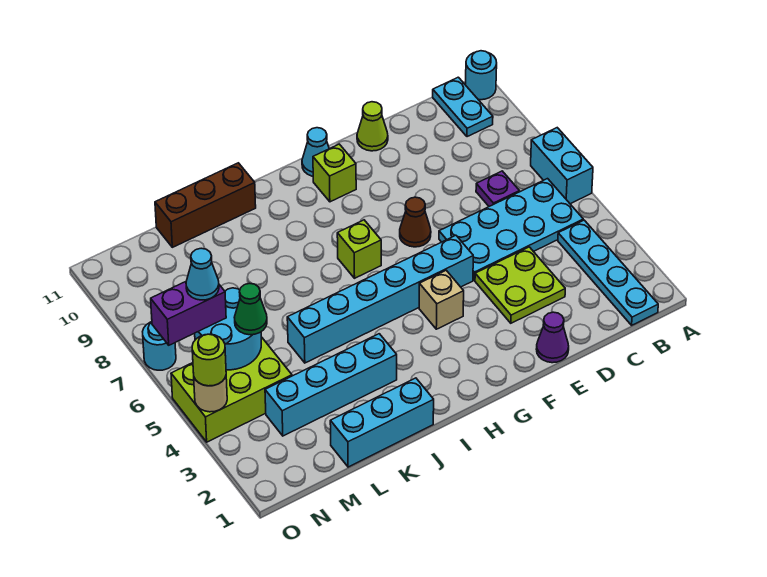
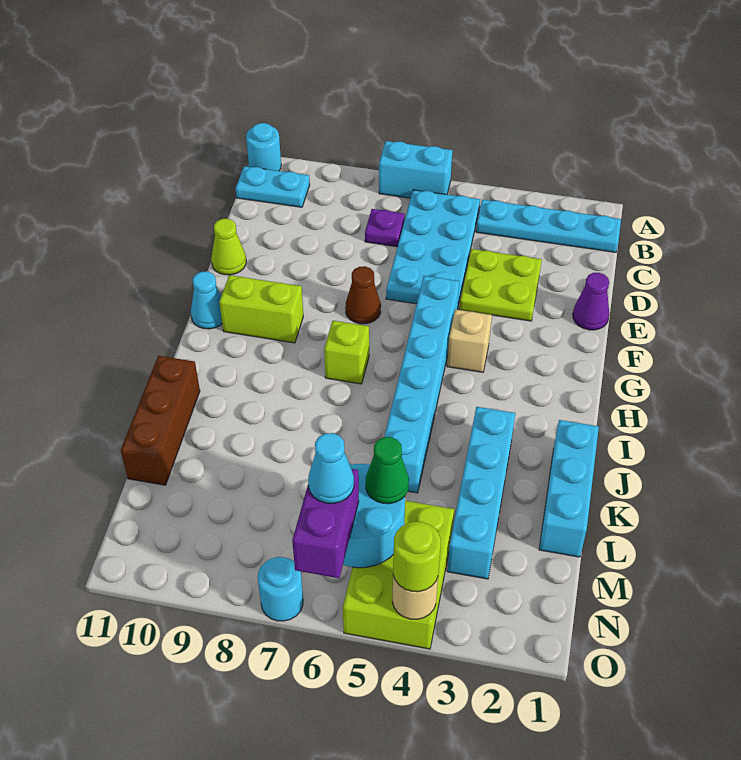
lime brick G10 level 1 -> lime brick G9:G10 level 1

